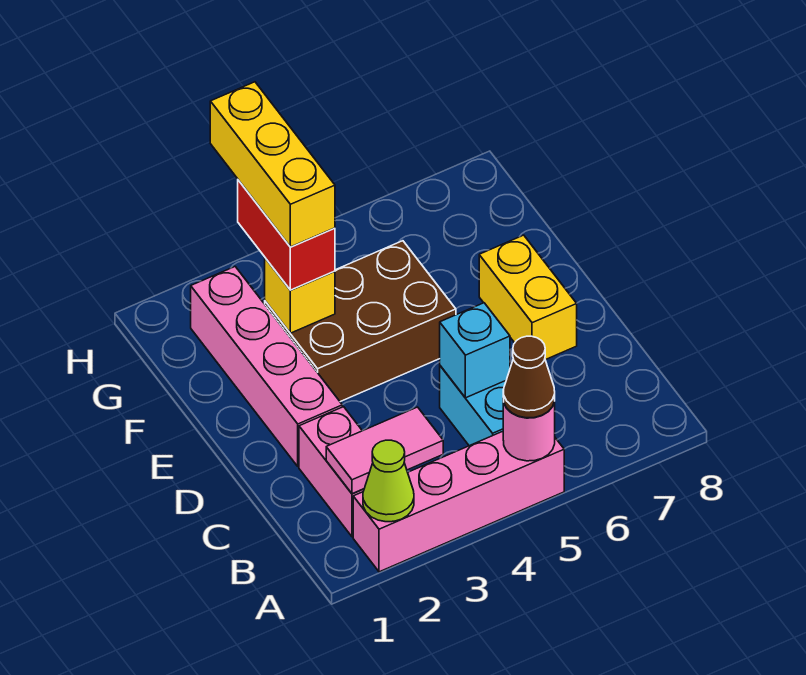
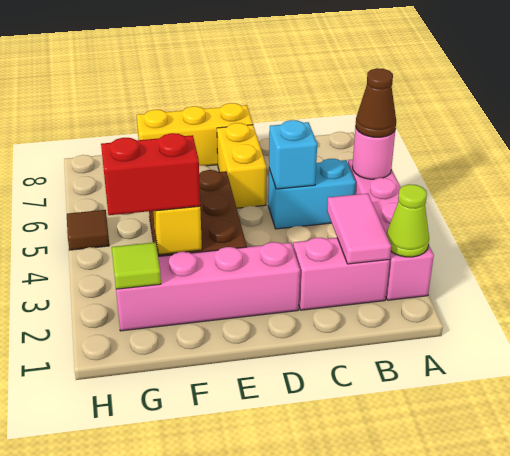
yellow brick D7:E7 level 1 -> yellow brick D6:D7 level 1
yellow brick F3:H3 level 4 -> yellow brick D8:F8 level 1
none -> lime tile G2 level 2
none -> brown tile H5 level 1

